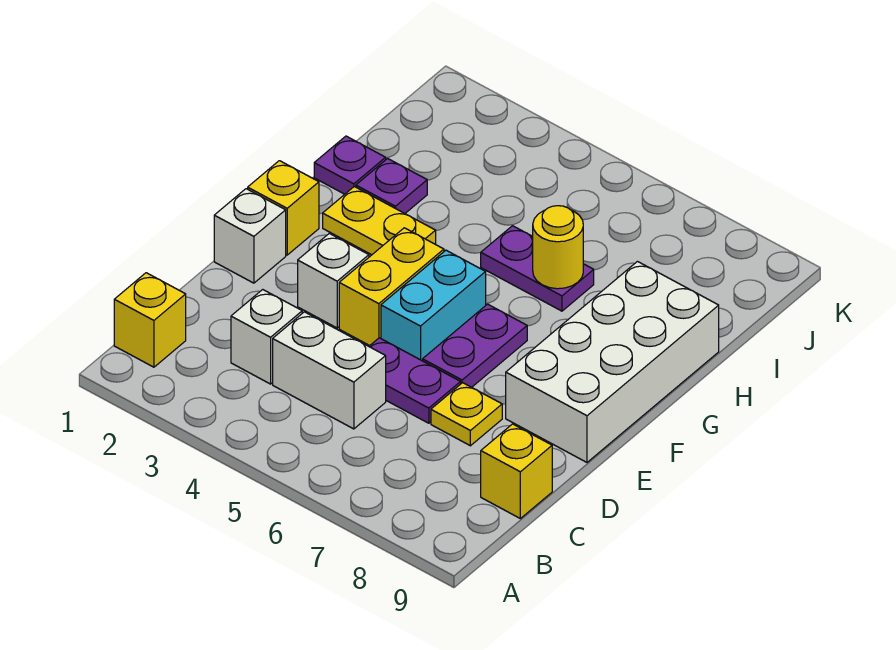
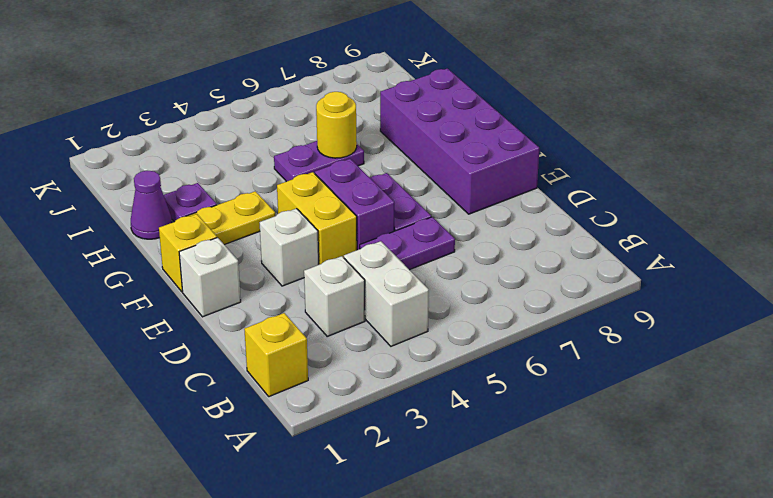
white brick C4:C5 level 1 -> white brick B4:C4 level 1
yellow brick C9 level 1 -> none
yellow plate D7 level 1 -> none
cyan brick E5:F5 level 1 -> purple brick E5:F5 level 1
white brick E8:H9 level 1 -> purple brick E8:H9 level 1
purple plate H1 level 1 -> purple cone H1 level 1

